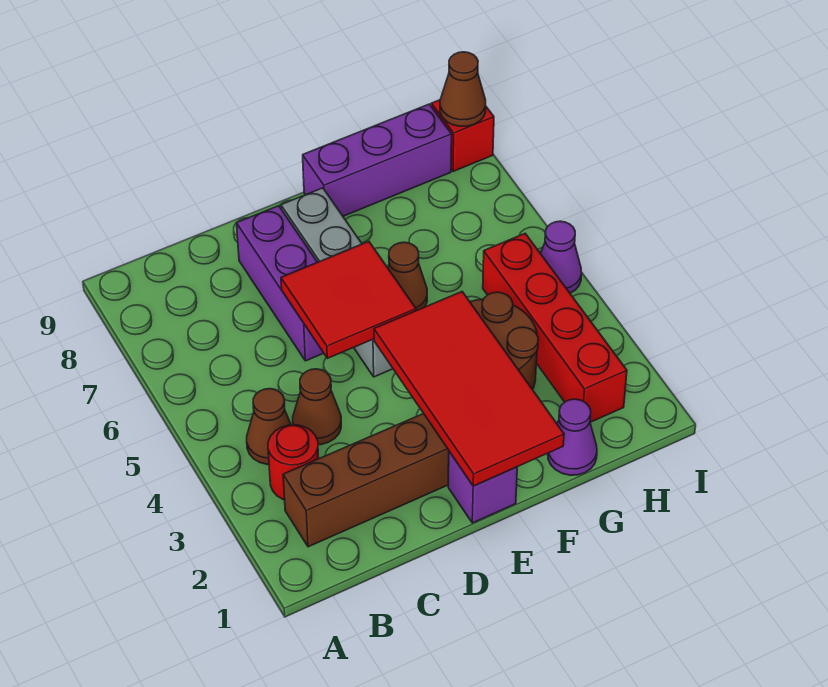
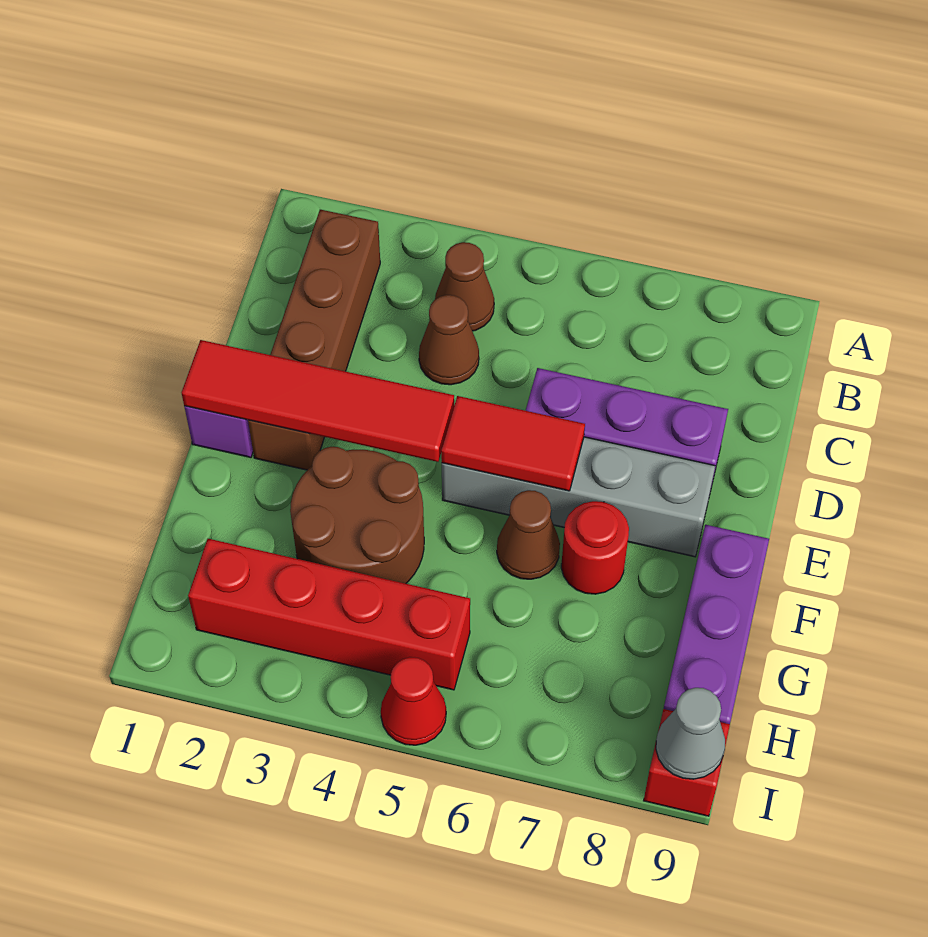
red round brick B3 level 1 -> red round brick F7 level 1
red tile D5:E6 level 2 -> red tile E5:E6 level 2
red tile E1:F4 level 2 -> red tile E1:E4 level 2
purple cone G1 level 1 -> none
purple cone I5 level 1 -> red cone I5 level 1
brown cone I9 level 2 -> grey cone I9 level 2

